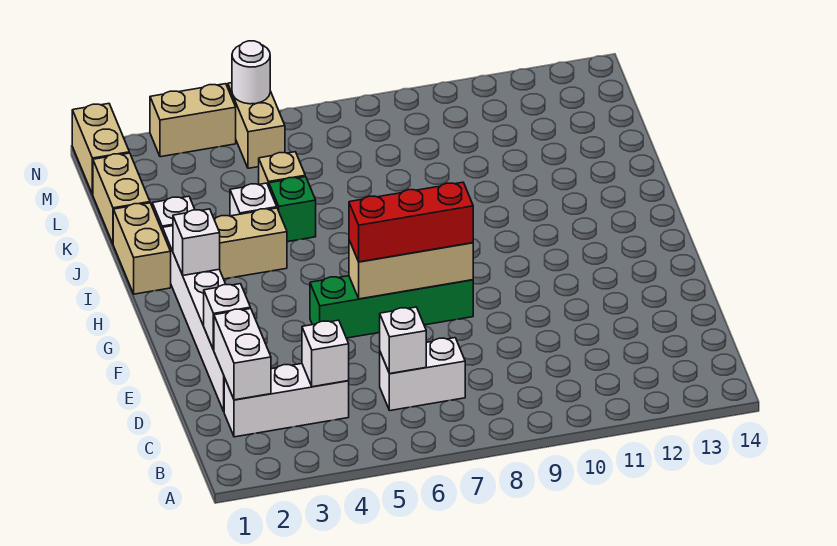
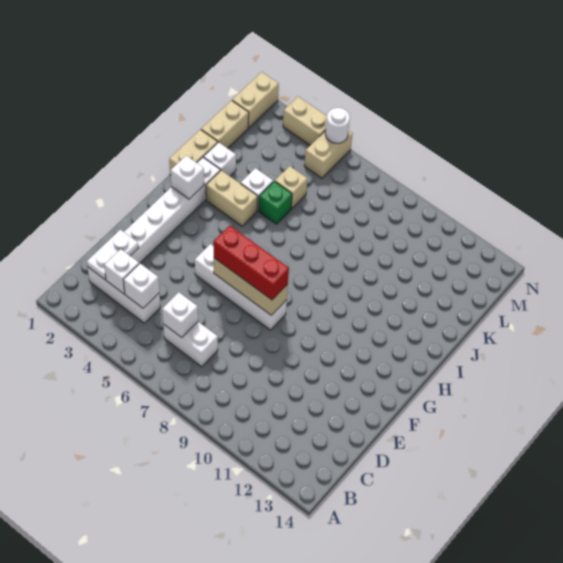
white brick C2:D2 level 2 -> white plate C2:D2 level 2
white brick E2 level 2 -> white brick C3 level 2
green brick F5:F8 level 1 -> white brick F5:F8 level 1

